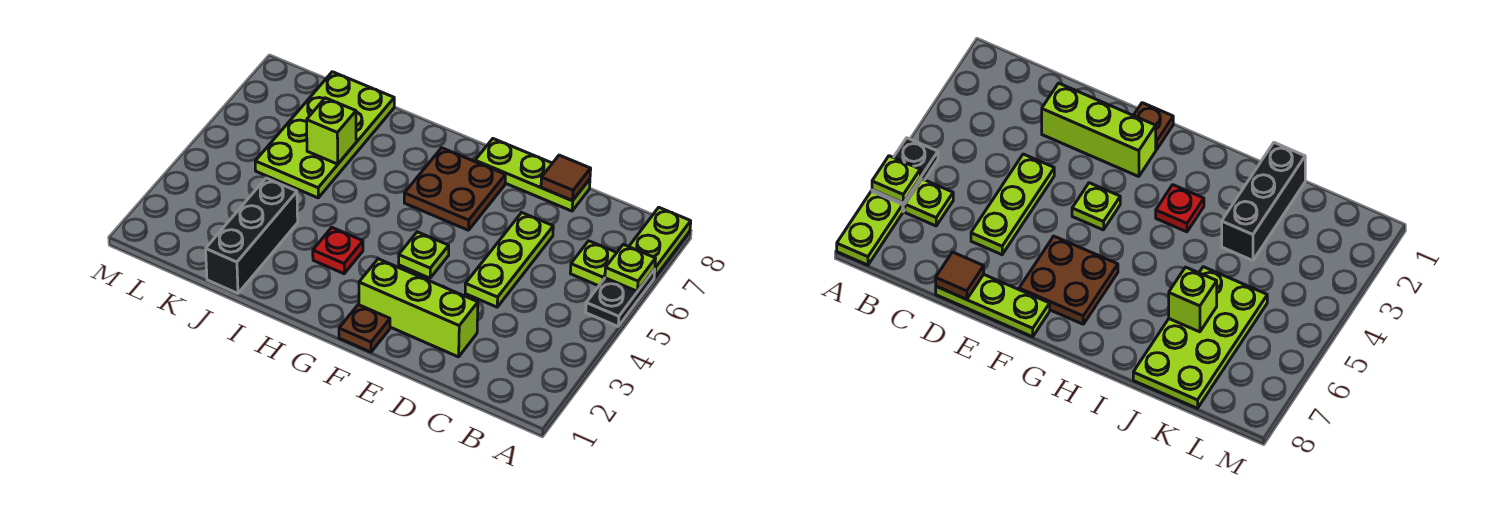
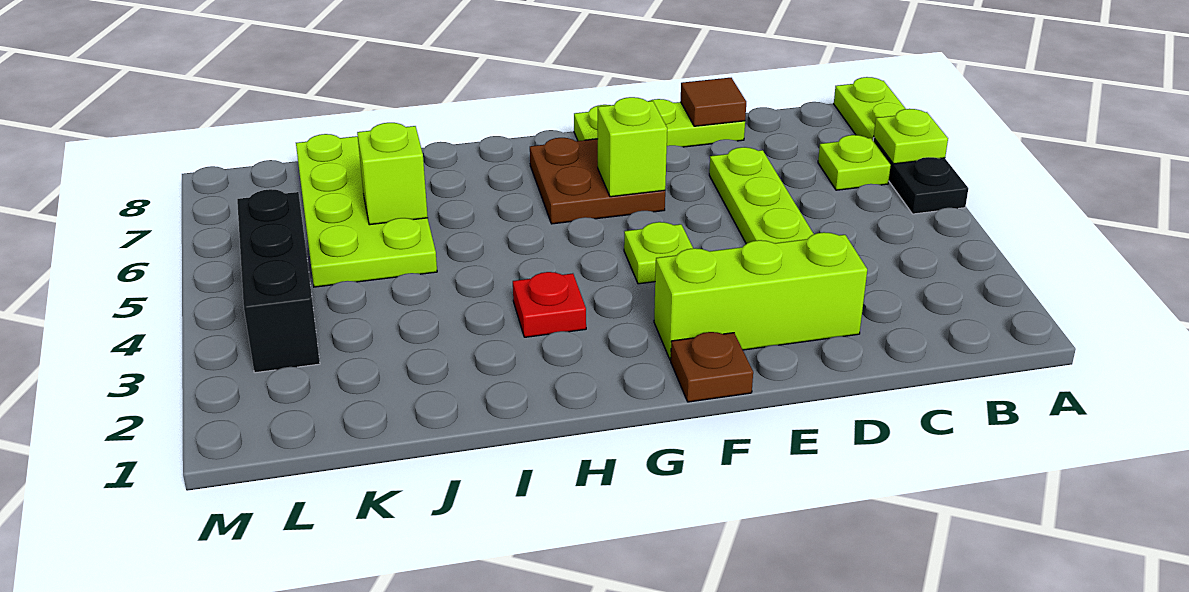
none -> lime brick F6 level 2
black brick J1:J3 level 1 -> black brick L3:L5 level 1

